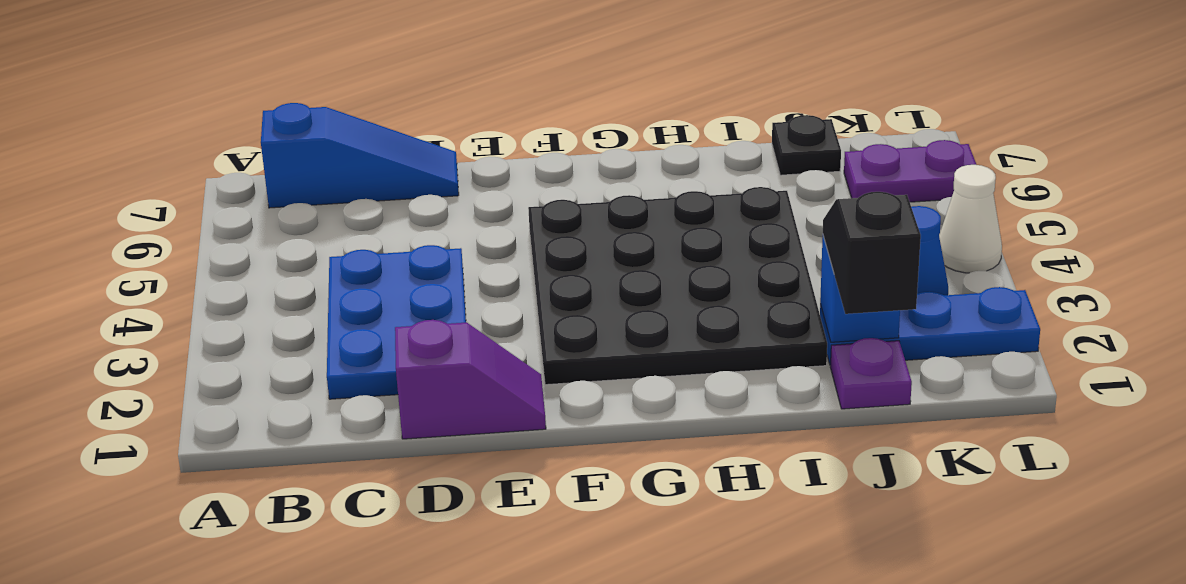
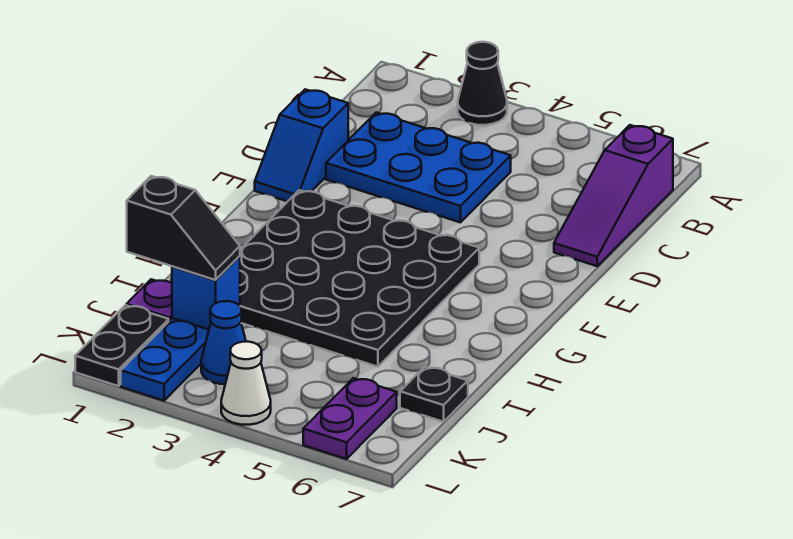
none -> black cone A3 level 1
blue slope B7:D7 level 1 top B -> purple slope B7:D7 level 1 top B
purple slope D1:E1 level 1 top D -> blue slope D1:E1 level 1 top D
none -> black plate K1:L1 level 1

